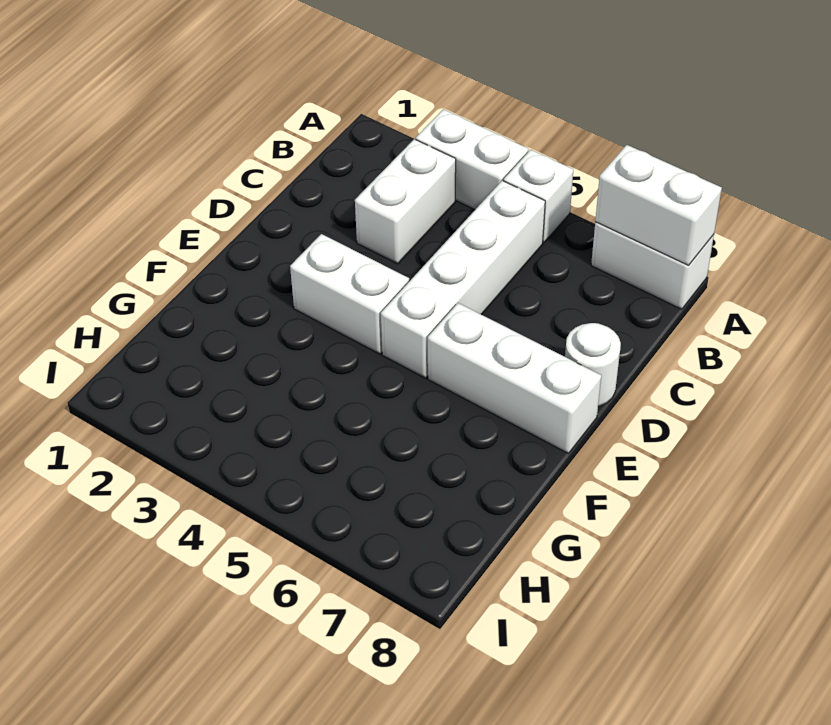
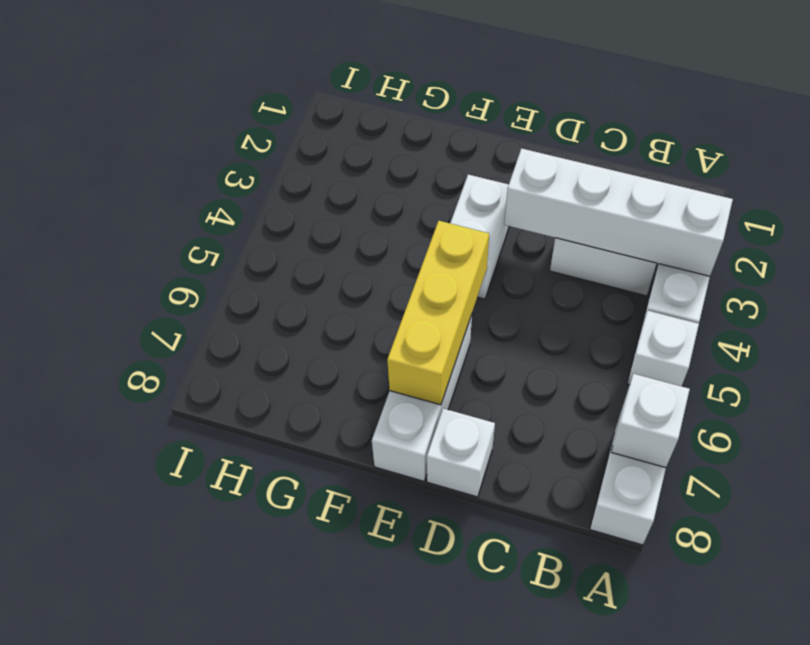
white brick A7:A8 level 2 -> white brick A7 level 2
white brick B5:E5 level 1 -> white brick A3:D3 level 2
white round brick D8 level 1 -> white brick D8 level 1
none -> yellow brick E5:E7 level 2

